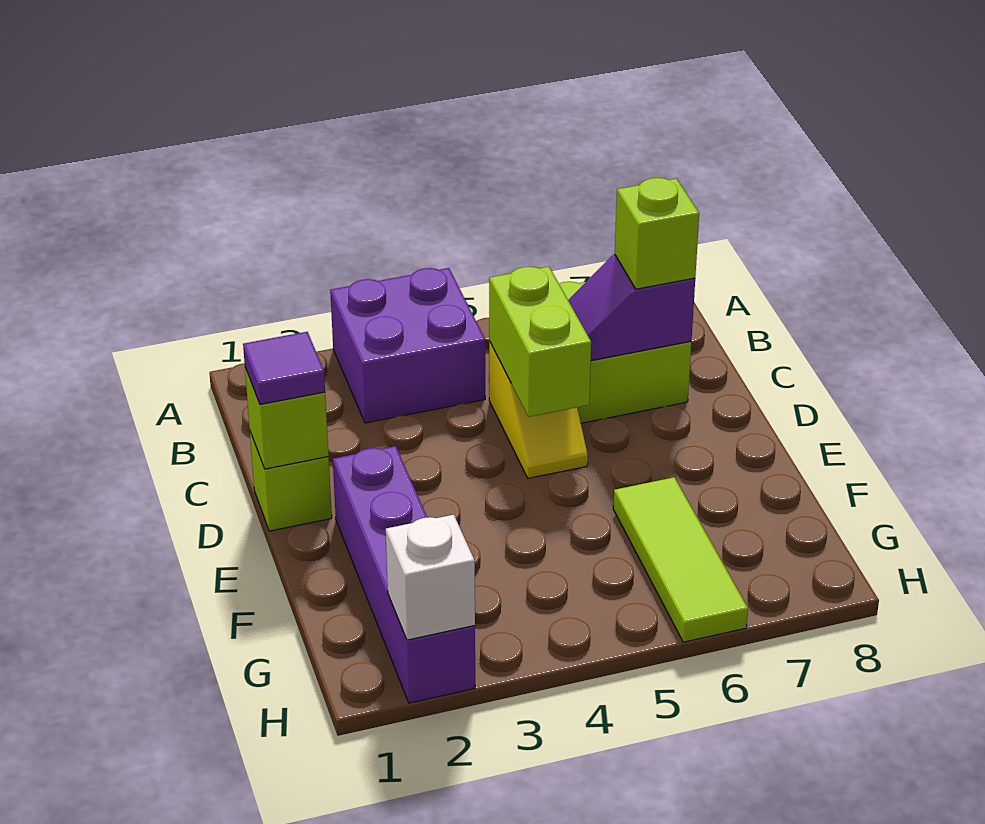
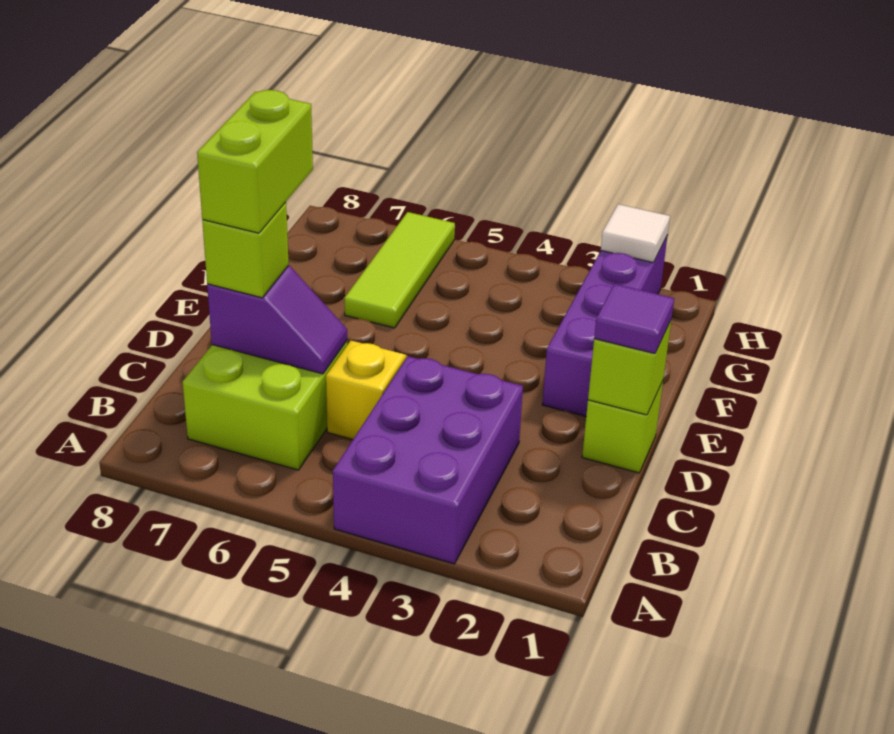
purple brick A3:B4 level 1 -> purple brick A3:C4 level 1
lime brick C5:D5 level 2 -> lime brick C7:D7 level 4
white brick H2 level 2 -> white tile H2 level 2

